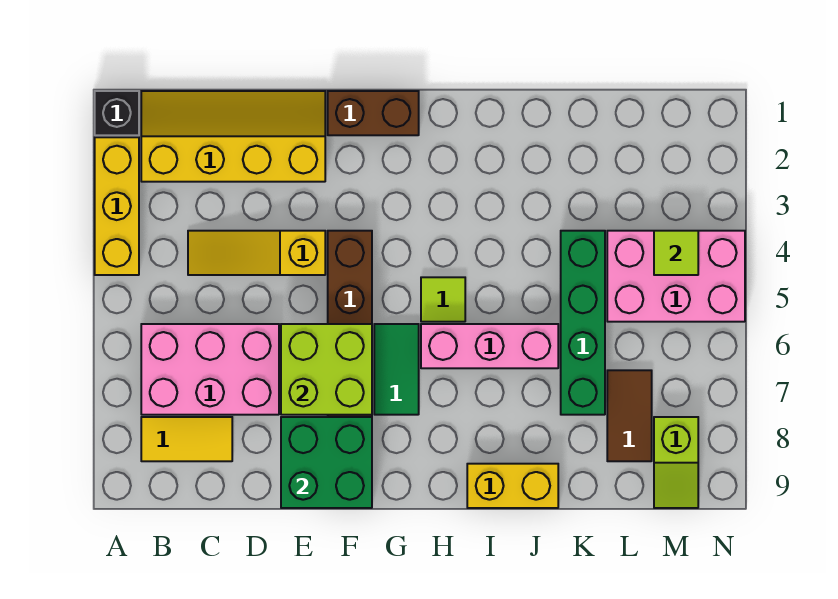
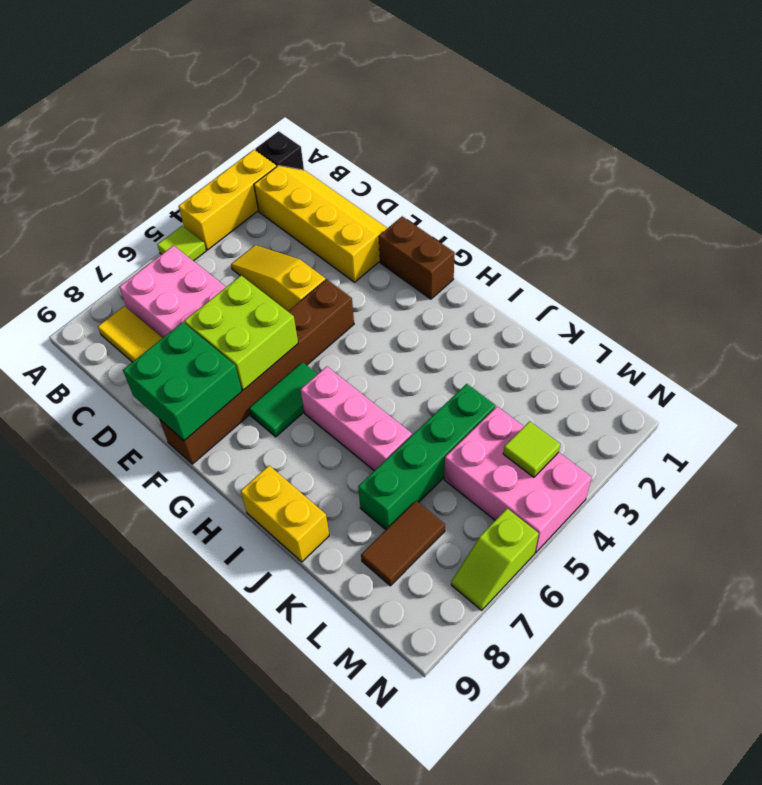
lime tile H5 level 1 -> lime tile A5 level 1
lime slope M8:M9 level 1 top 8 -> lime slope N6:N7 level 1 top 6

